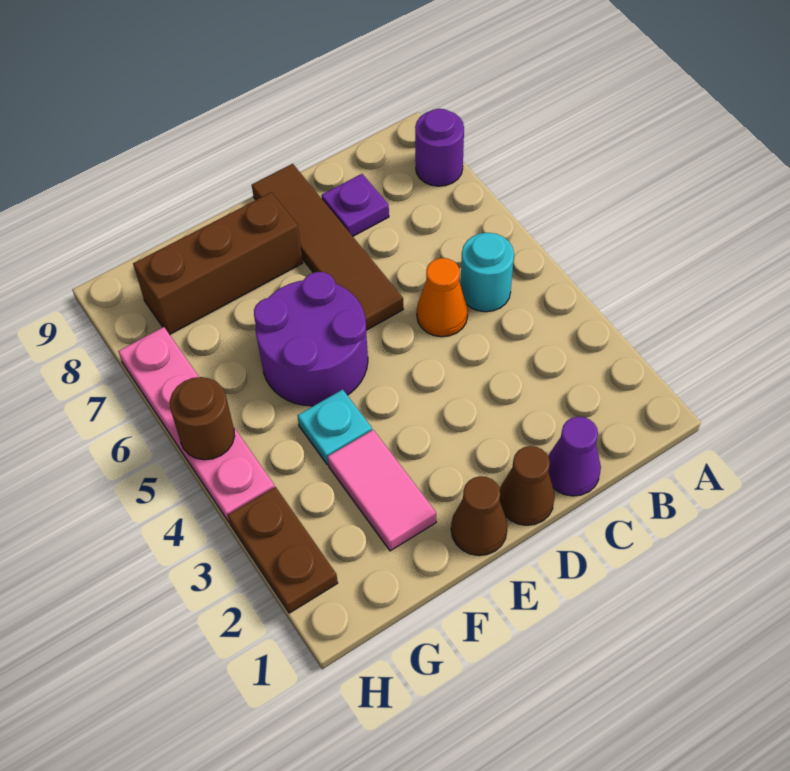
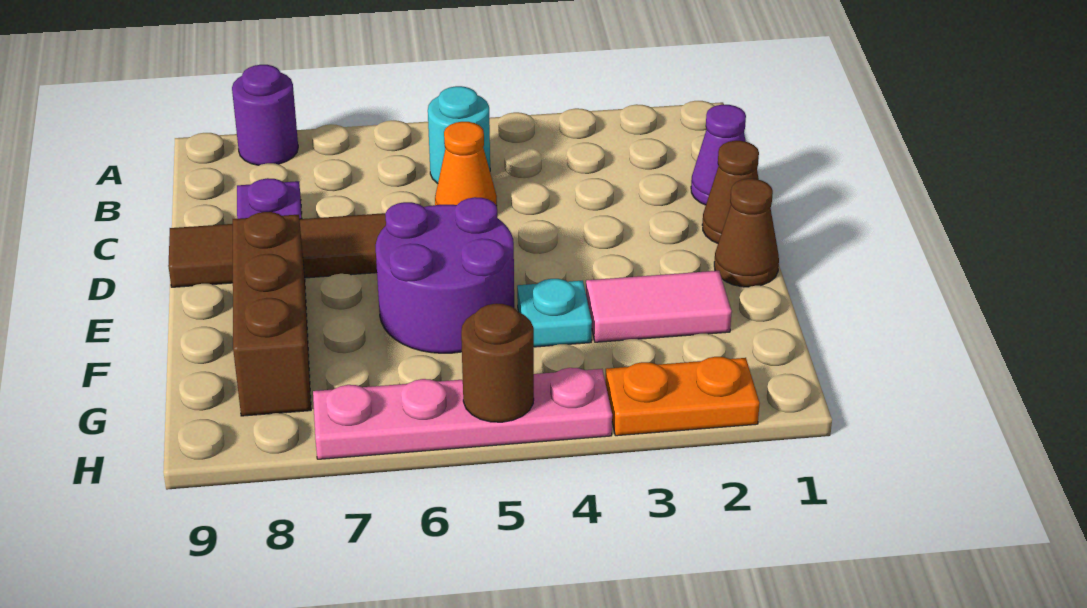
brown plate H2:H3 level 1 -> orange plate H2:H3 level 1

